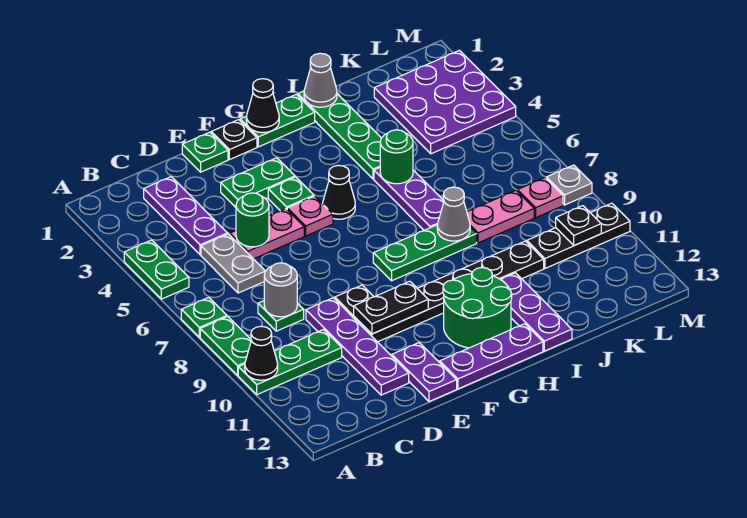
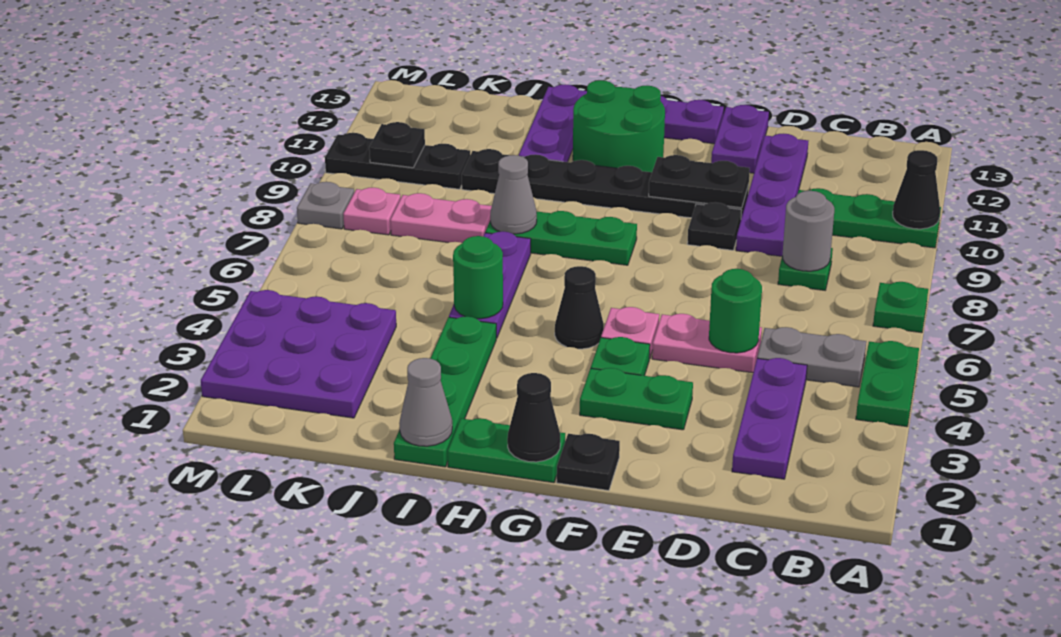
green plate A8:A9 level 1 -> none
grey plate C5:C6 level 1 -> grey plate B5:C5 level 1
green plate E1 level 1 -> none

